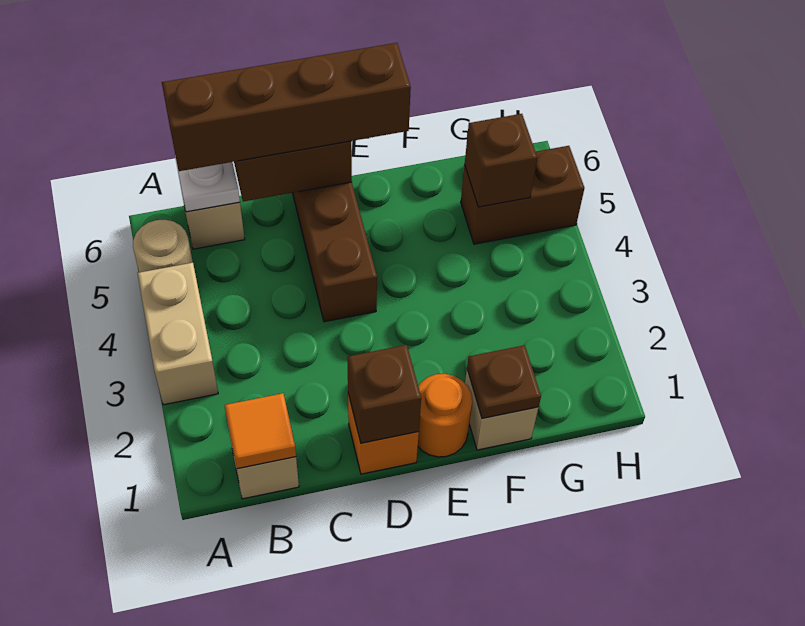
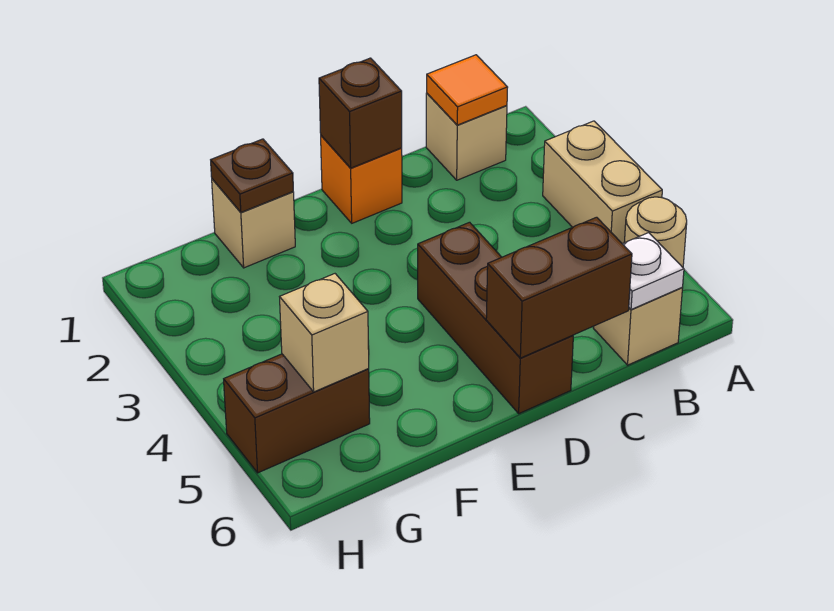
brown brick B6:E6 level 3 -> none
orange round brick E1 level 1 -> none
brown brick G5 level 2 -> tan brick G5 level 2

